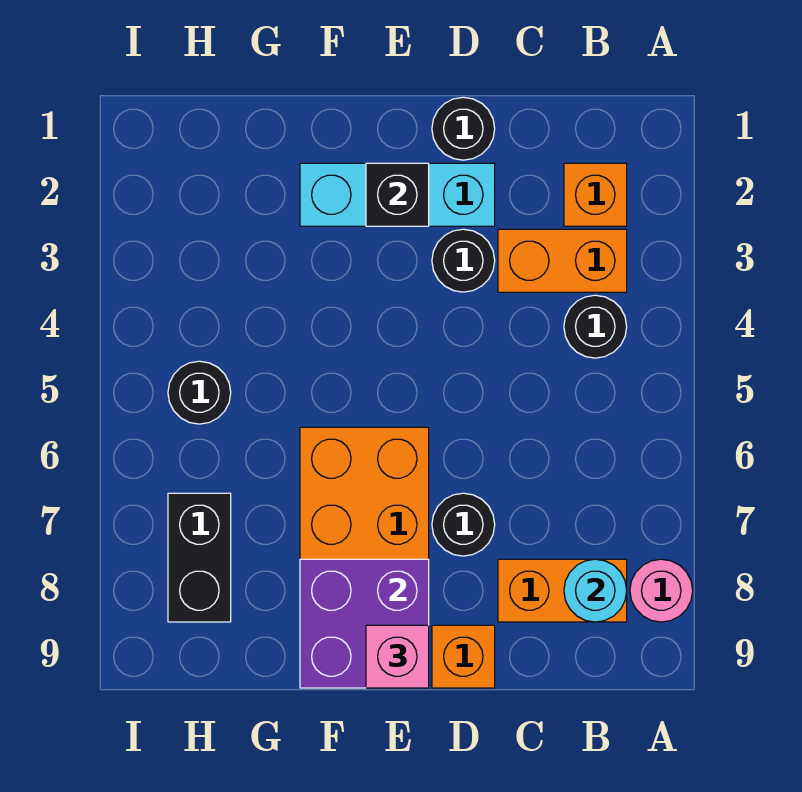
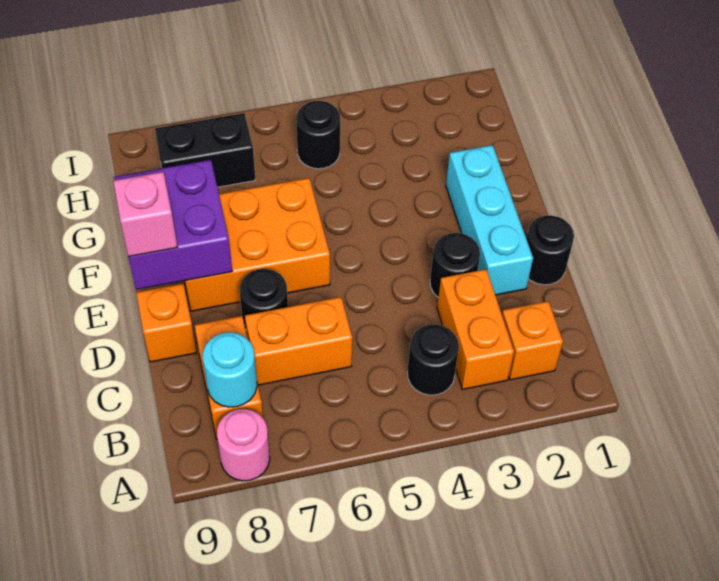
none -> orange brick C6:C7 level 1
black brick E2 level 2 -> none

